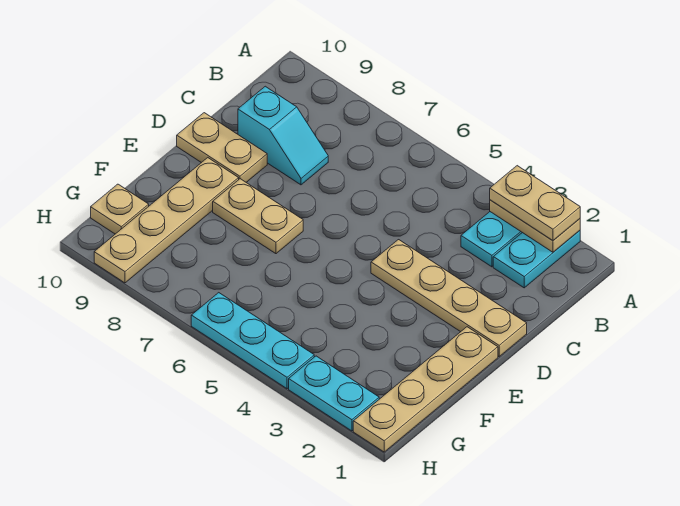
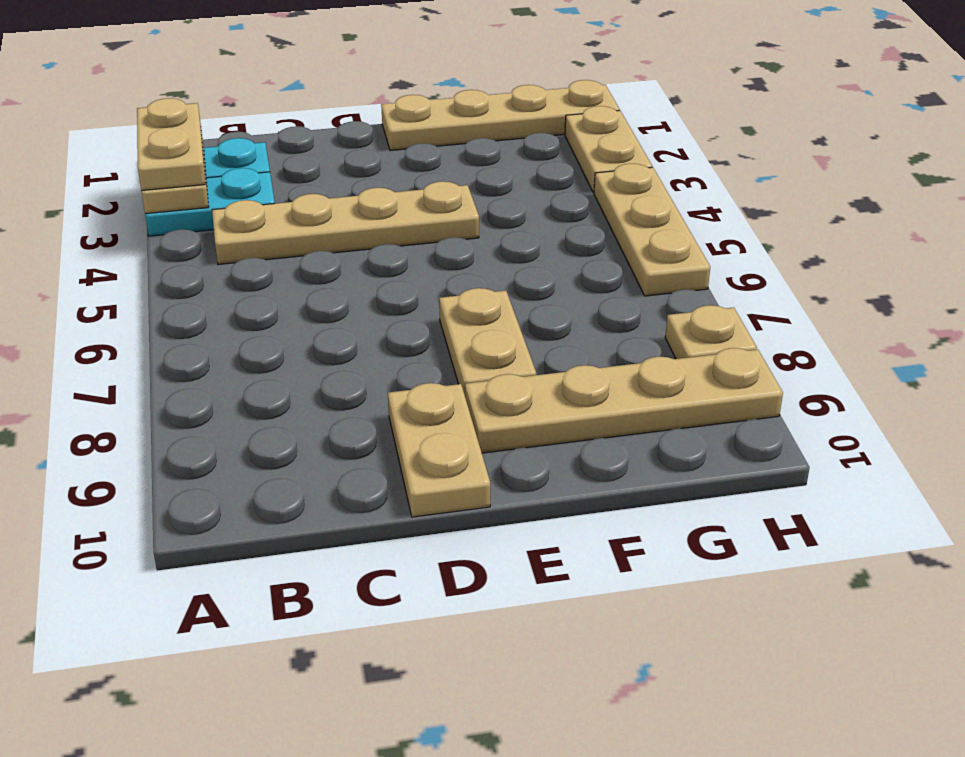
cyan slope C8:C9 level 1 top 9 -> none
tan plate D1:D4 level 1 -> tan plate B4:E4 level 1
tan plate G10 level 1 -> tan plate H8 level 1
cyan plate H2:H3 level 1 -> tan plate H2:H3 level 1
cyan plate H4:H6 level 1 -> tan plate H4:H6 level 1

